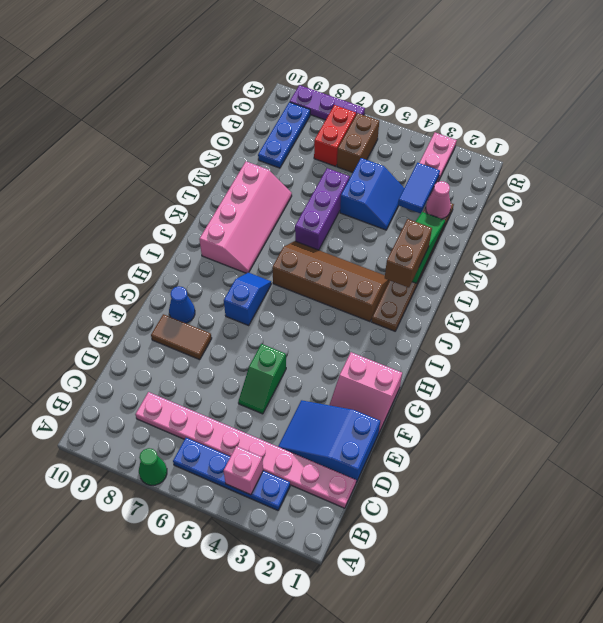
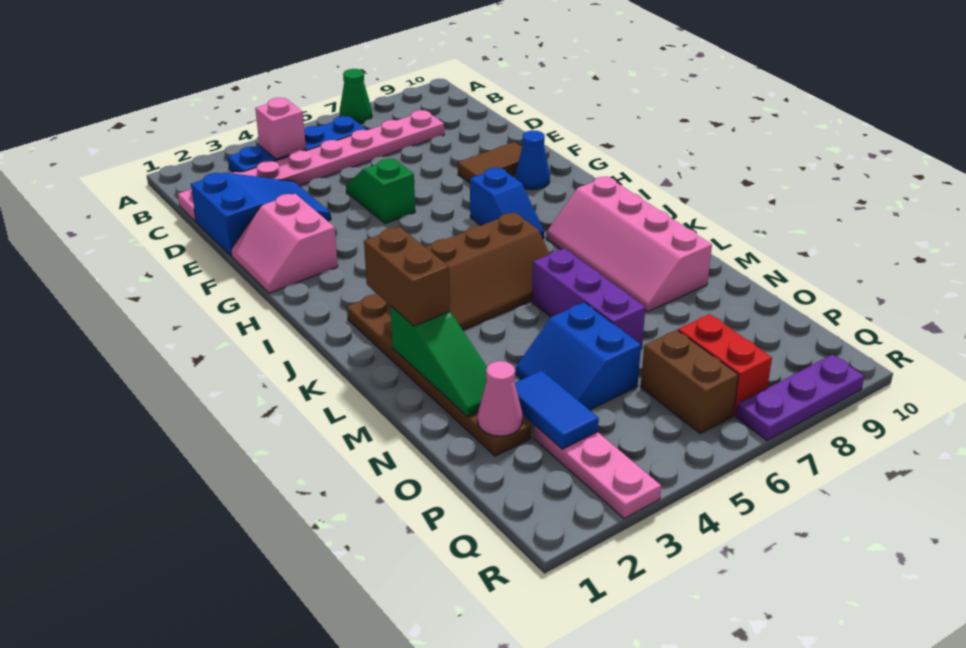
pink slope F1:G2 level 1 top G -> pink slope F1:G2 level 1 top 2
blue plate O9:Q9 level 1 -> none

